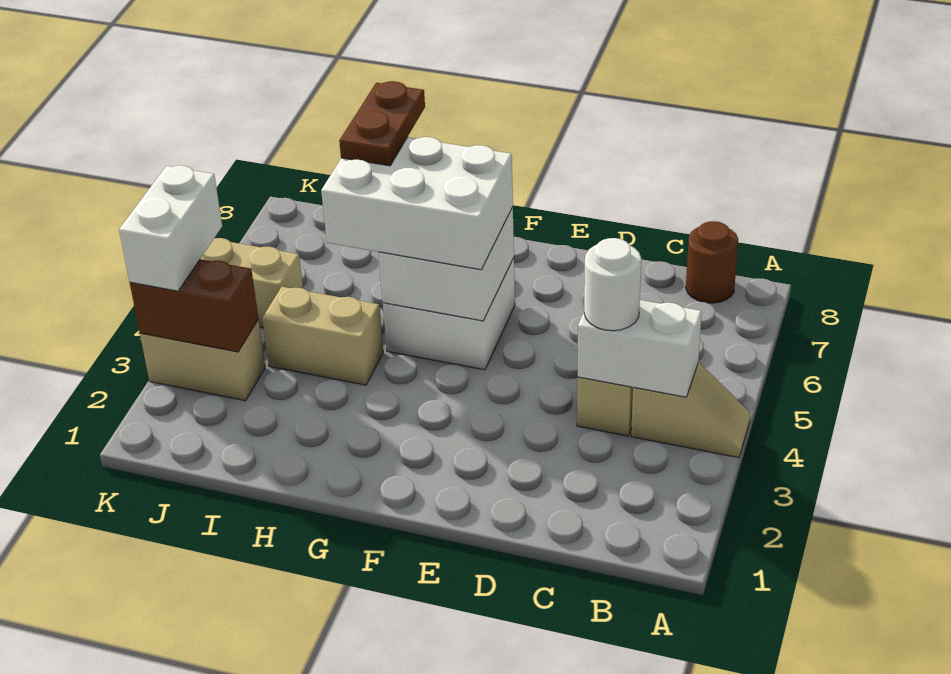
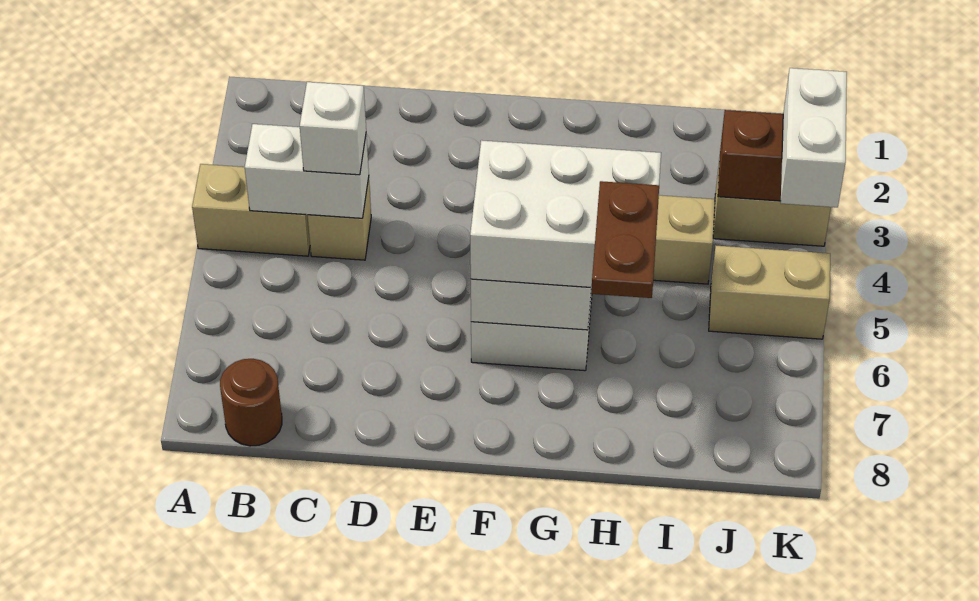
tan slope A4:B4 level 1 top B -> tan brick A4:B4 level 1
white round brick C4 level 3 -> white brick C4 level 3

